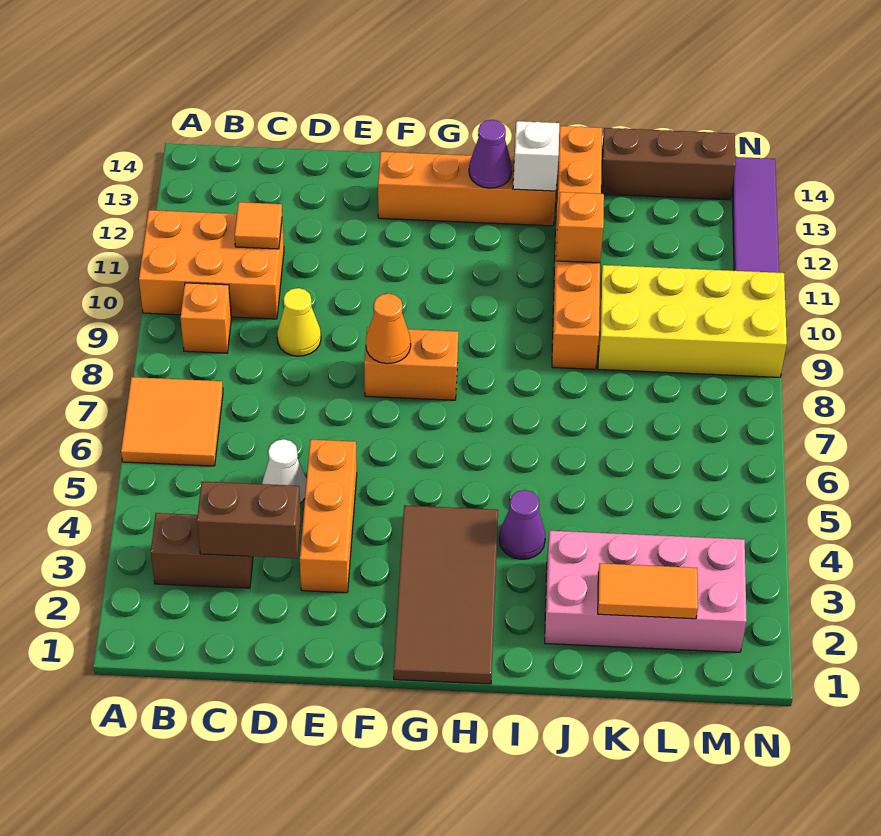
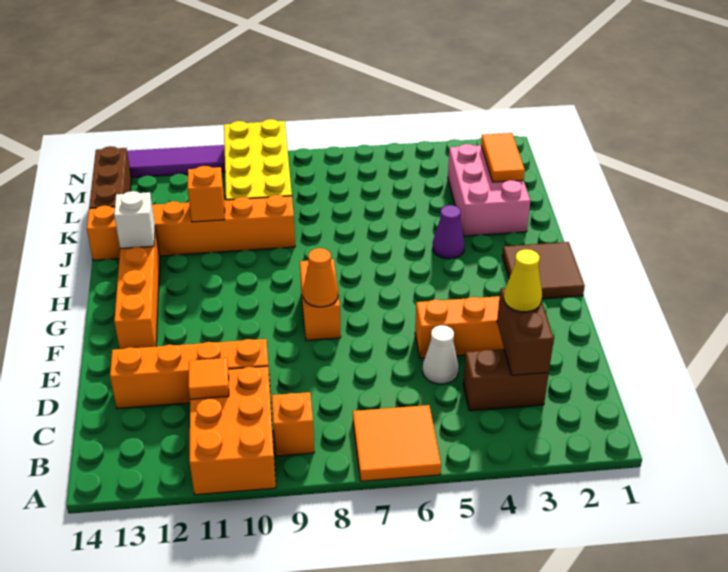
brown brick B3:C3 level 1 -> brown brick C3:C4 level 1
yellow cone D9 level 1 -> yellow cone D3 level 3
none -> orange brick D10:D13 level 1
brown tile G1:H4 level 1 -> brown tile G1:H2 level 1
purple cone H13 level 2 -> none
pink brick J2:M3 level 1 -> pink brick J2:L3 level 1

